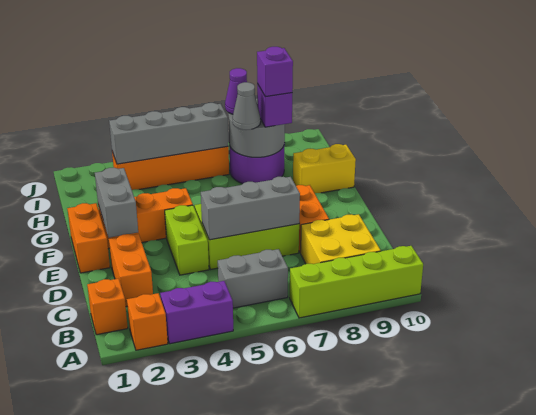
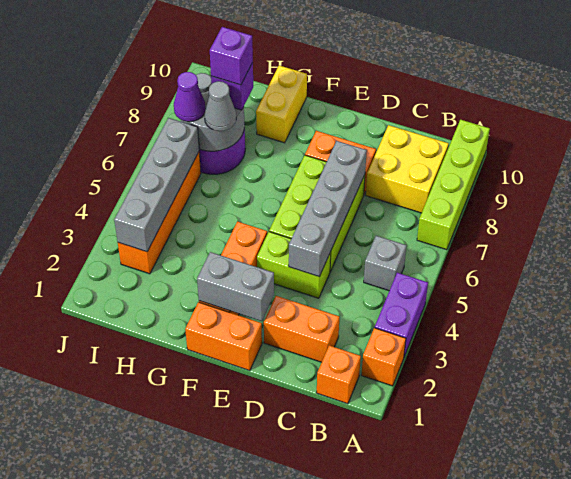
grey brick B5:B6 level 1 -> grey brick B5 level 1
grey brick D5:D7 level 2 -> grey brick D4:D7 level 2

